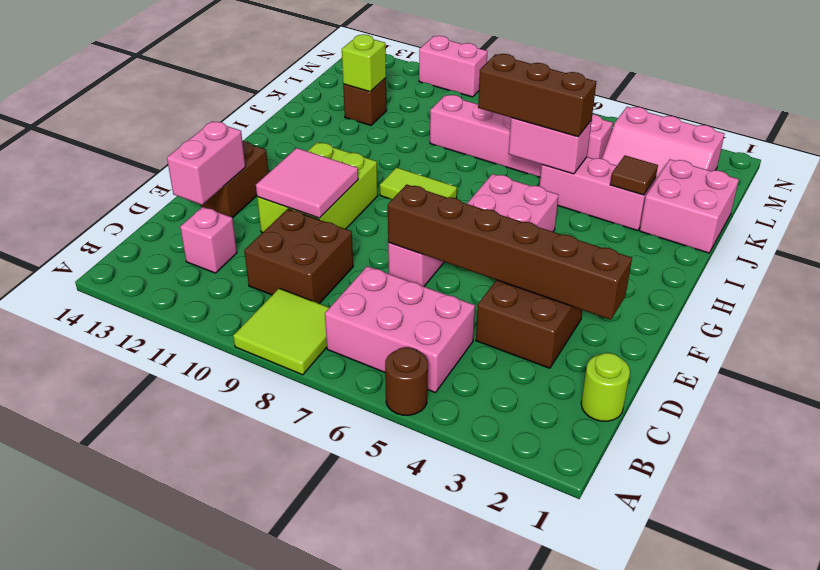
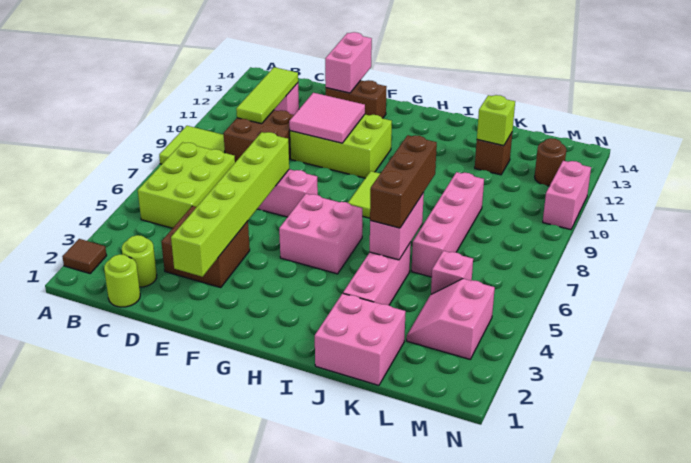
brown round brick A5 level 1 -> brown round brick M12 level 1
pink brick B5:C7 level 1 -> lime brick B5:C7 level 1
none -> lime round brick C2 level 1
none -> lime tile C10:C12 level 2
pink brick D13:E13 level 2 -> pink brick E13:E14 level 2
brown brick E2:E7 level 2 -> lime brick E2:E7 level 2
brown tile J3 level 2 -> brown tile A2 level 1
pink slope L2:M4 level 1 top M -> pink slope L3:M4 level 1 top M

